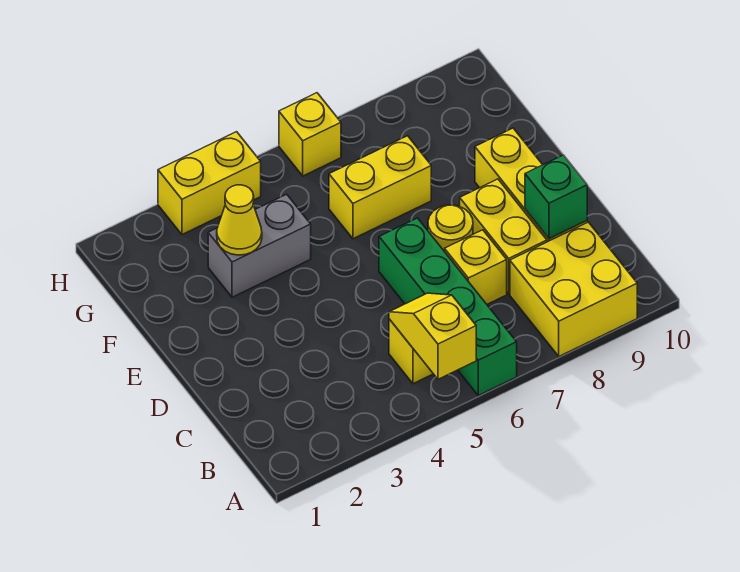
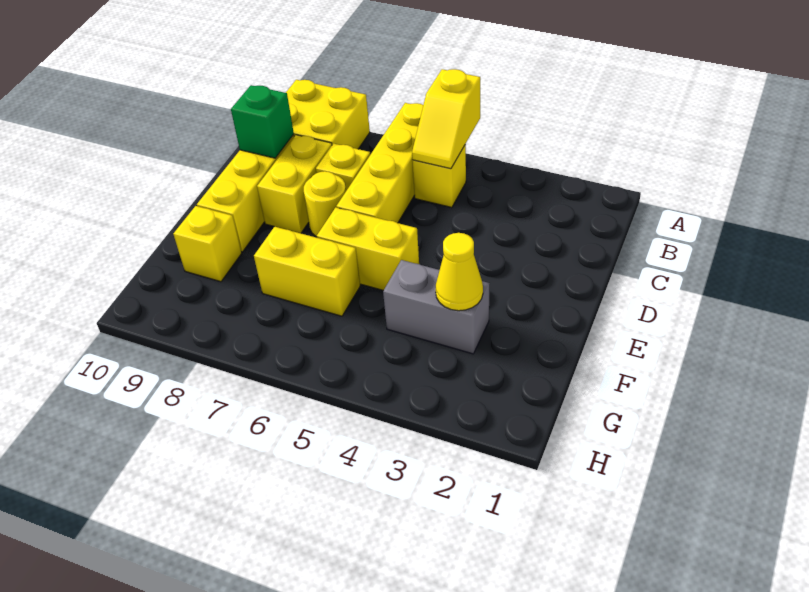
green brick A6:D6 level 1 -> yellow brick A6:D6 level 1
yellow brick H3:H4 level 1 -> yellow brick E5:E6 level 1
yellow brick H6 level 1 -> yellow brick F9 level 1

